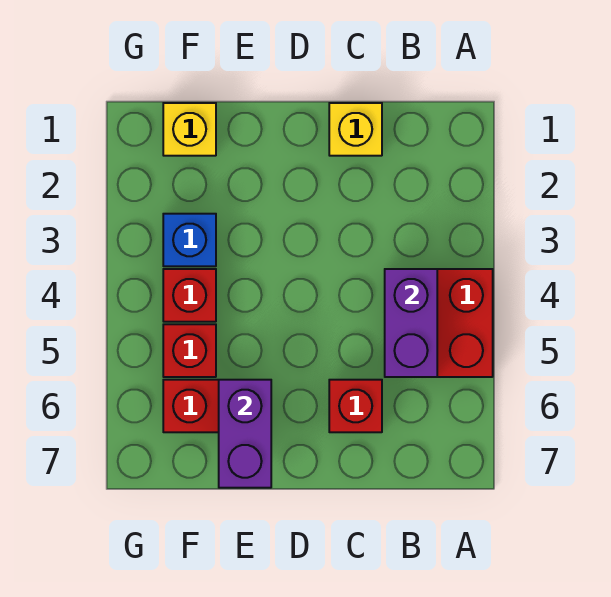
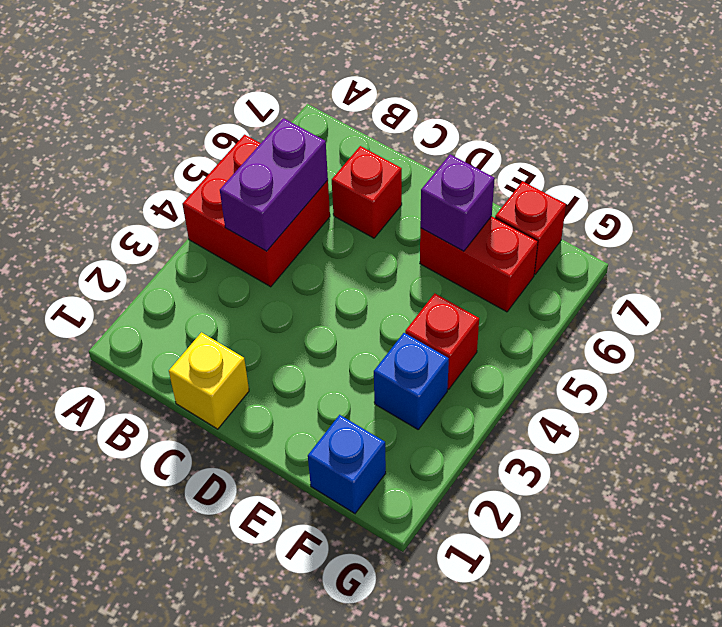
purple brick E6:E7 level 2 -> purple brick E6 level 2
yellow brick F1 level 1 -> blue brick F1 level 1
red brick F5 level 1 -> red brick F7 level 1

